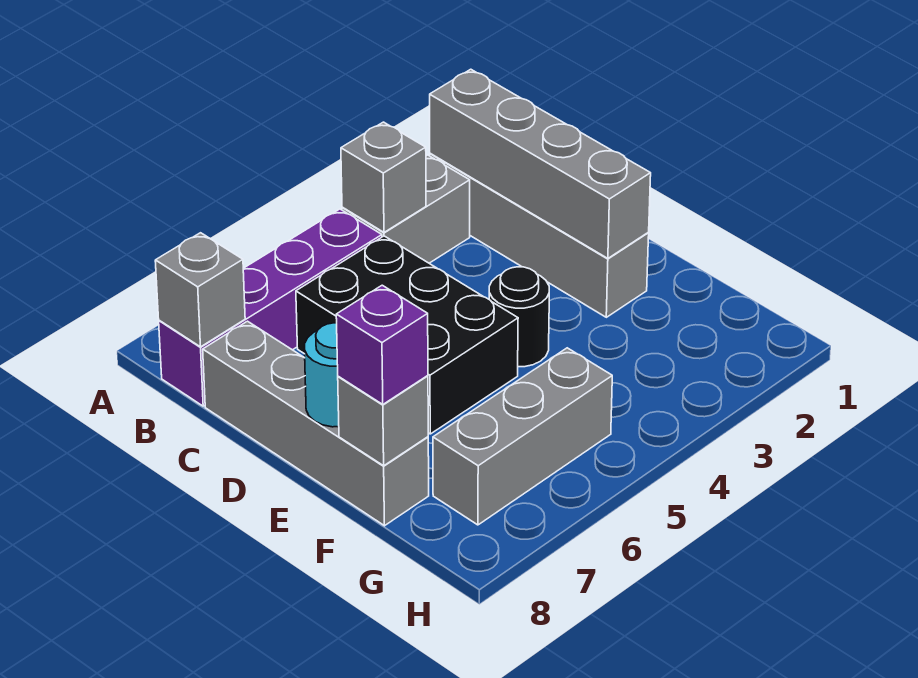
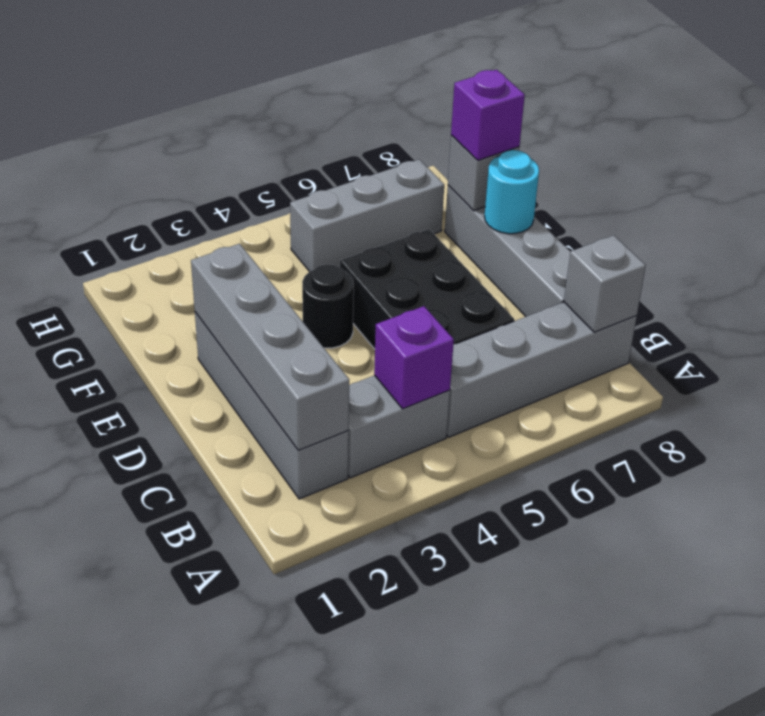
grey brick B4 level 2 -> purple brick B4 level 2
purple brick B5:B8 level 1 -> grey brick B5:B8 level 1

